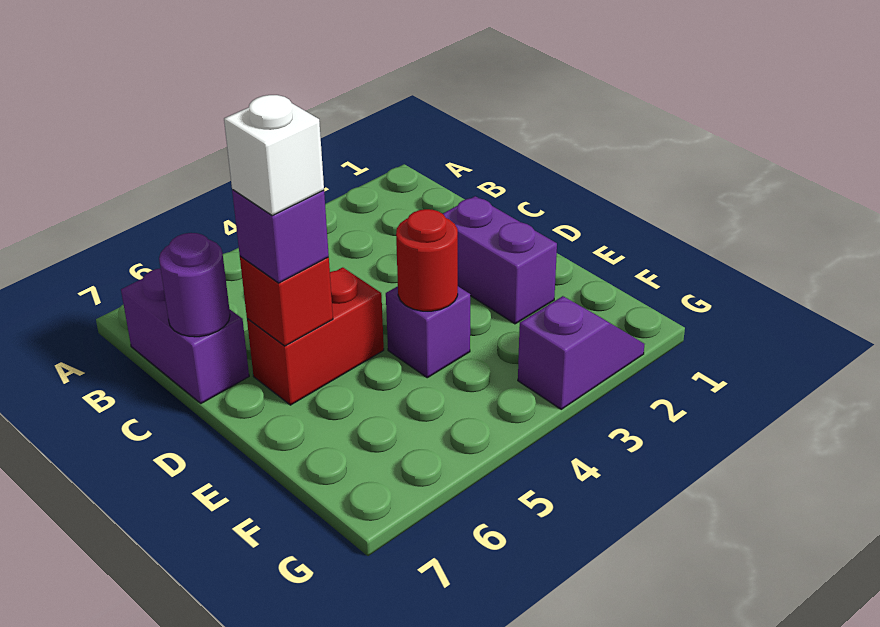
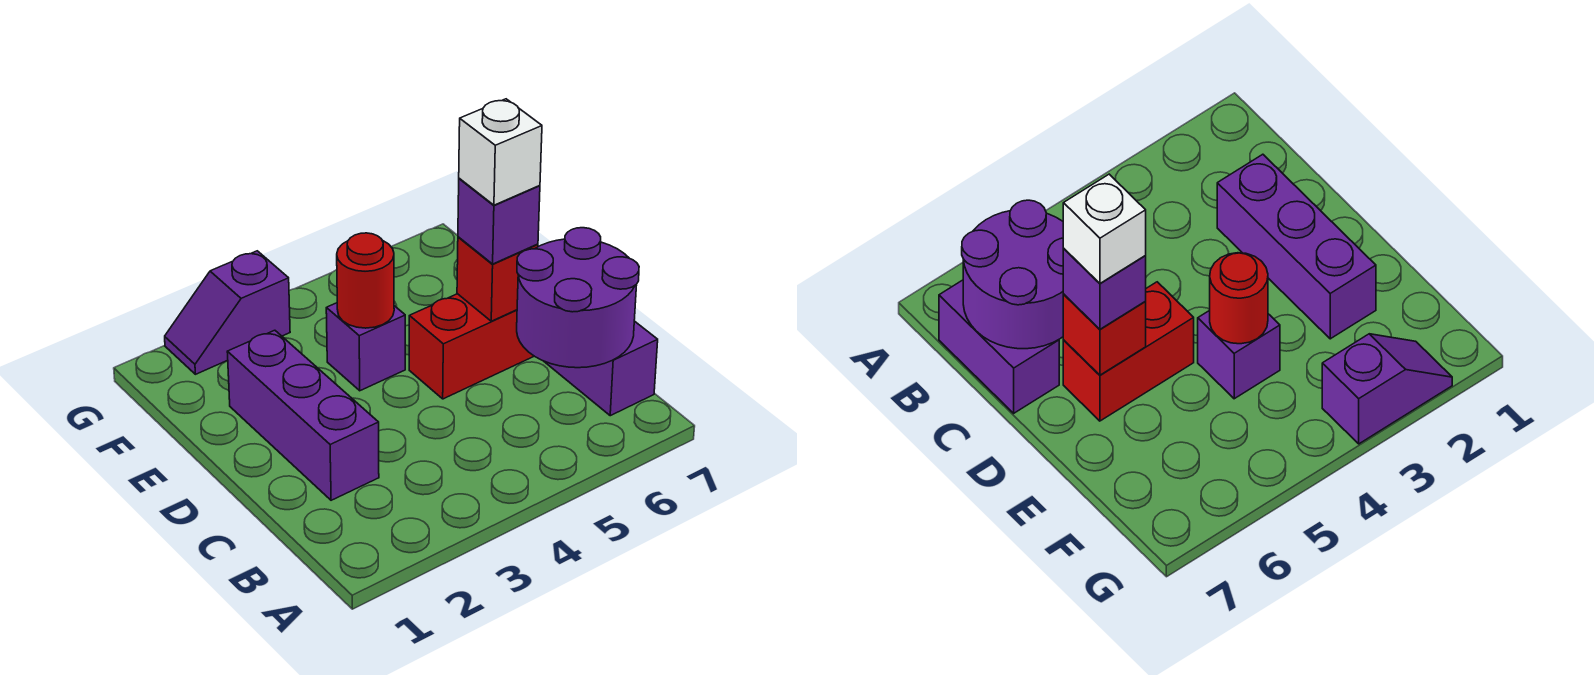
purple round brick C7 level 2 -> purple round brick B6:C7 level 2
purple brick D2:E2 level 1 -> purple brick C2:E2 level 1

